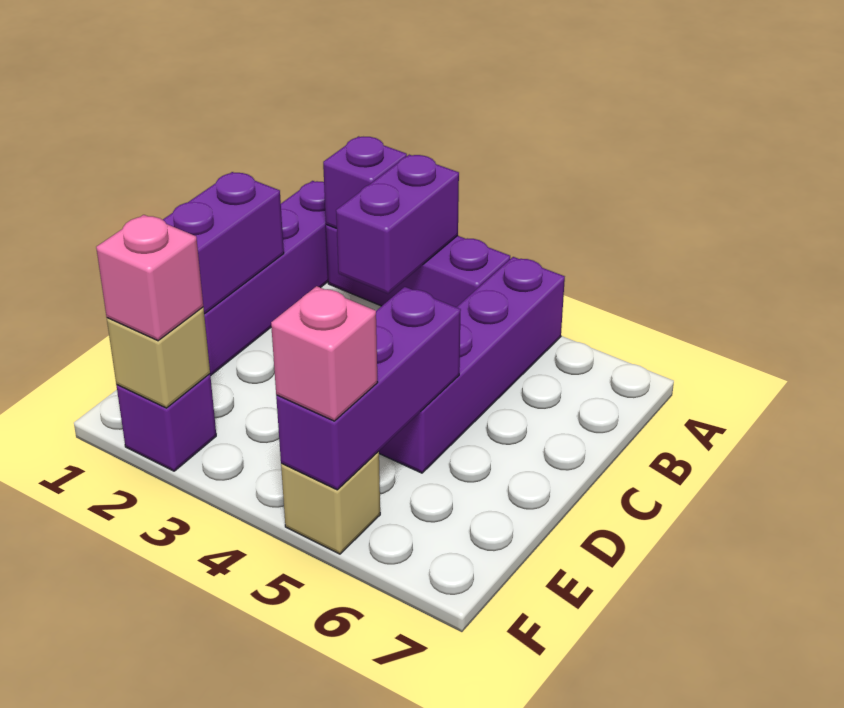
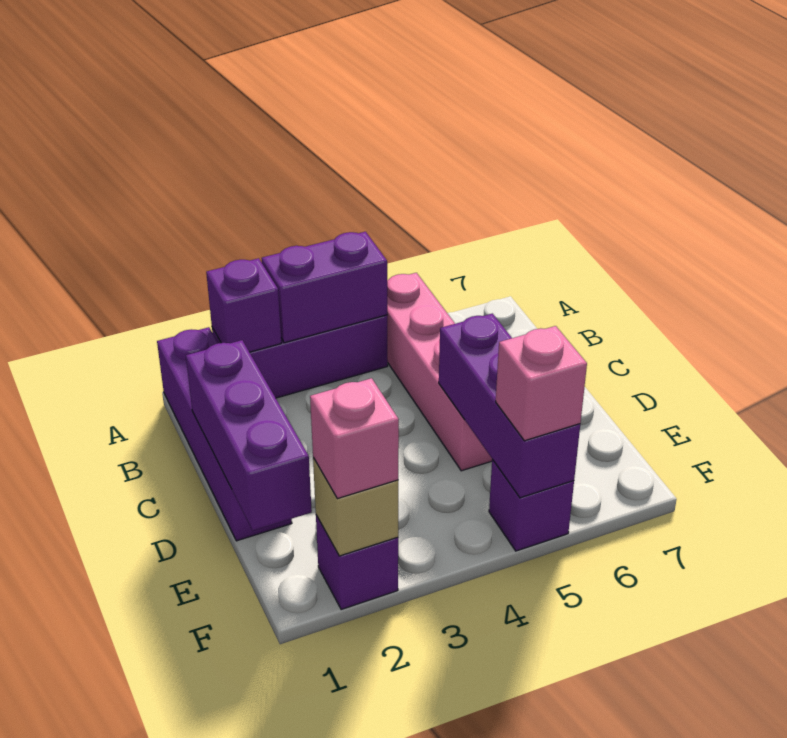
purple brick A3:B3 level 2 -> purple brick A3:A4 level 2
purple brick A5:D5 level 1 -> pink brick A5:D5 level 1
tan brick F5 level 1 -> purple brick F5 level 1

